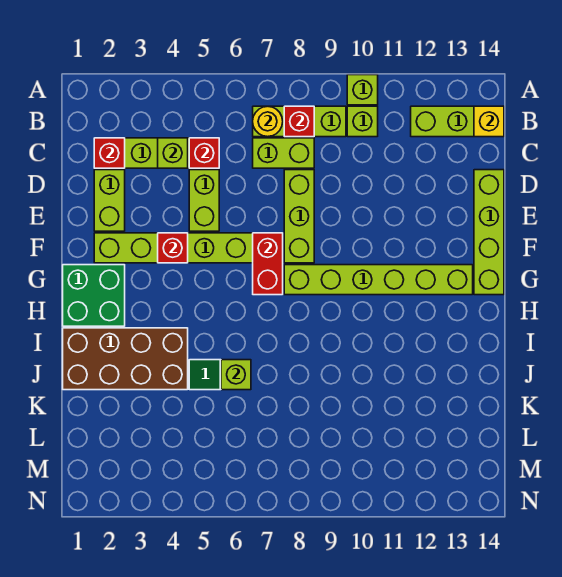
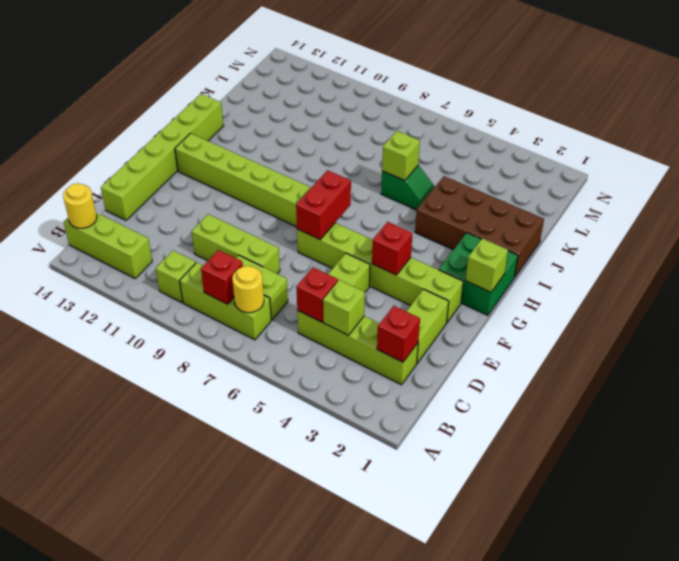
lime brick A10 level 1 -> lime brick G1 level 2
yellow brick B14 level 2 -> yellow round brick B14 level 2
lime brick D8:F8 level 1 -> lime brick D8:D10 level 1
lime brick D14:G14 level 1 -> lime brick D14:I14 level 1

